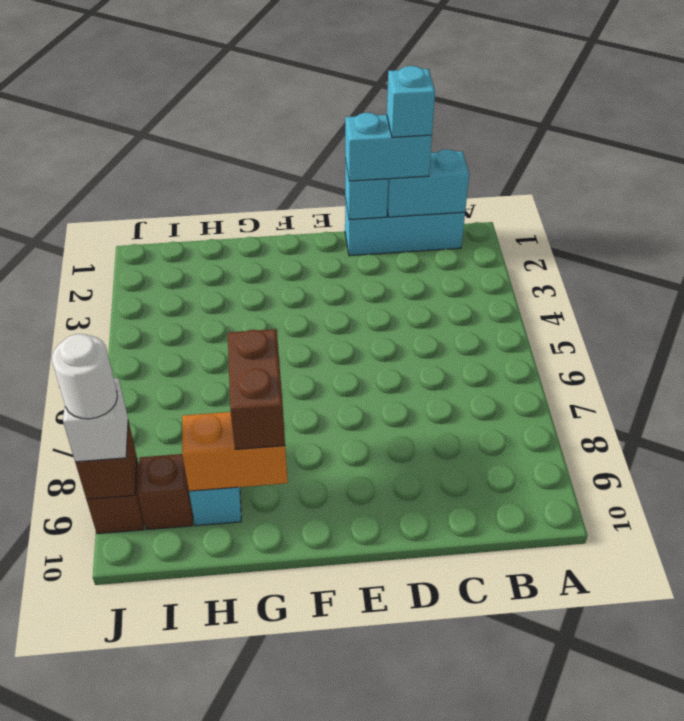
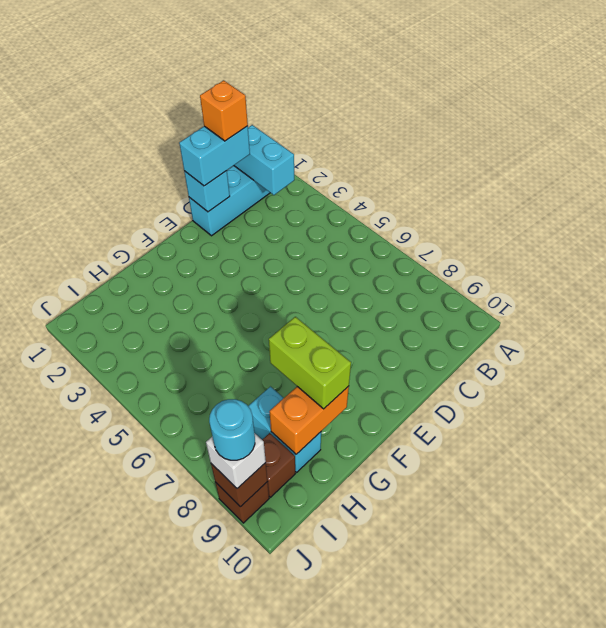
cyan brick B1:C1 level 2 -> cyan brick B1:B2 level 2
cyan brick C1 level 4 -> orange brick C1 level 4
brown brick G8:G9 level 3 -> lime brick G8:G9 level 3
white round brick J9 level 4 -> cyan round brick J9 level 4

